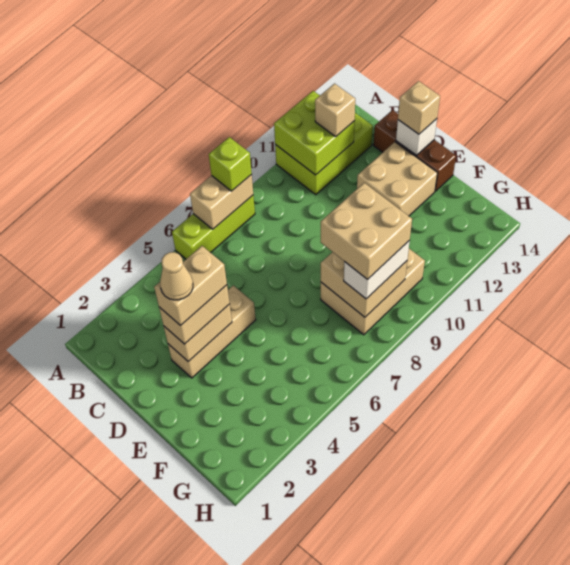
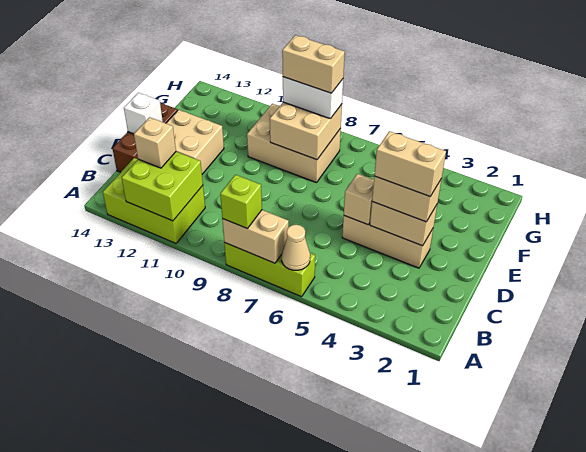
tan cone D3 level 5 -> tan cone A6 level 2
tan brick D14 level 3 -> tan brick D5 level 2
tan brick F8:G9 level 4 -> tan brick G8:G9 level 4

